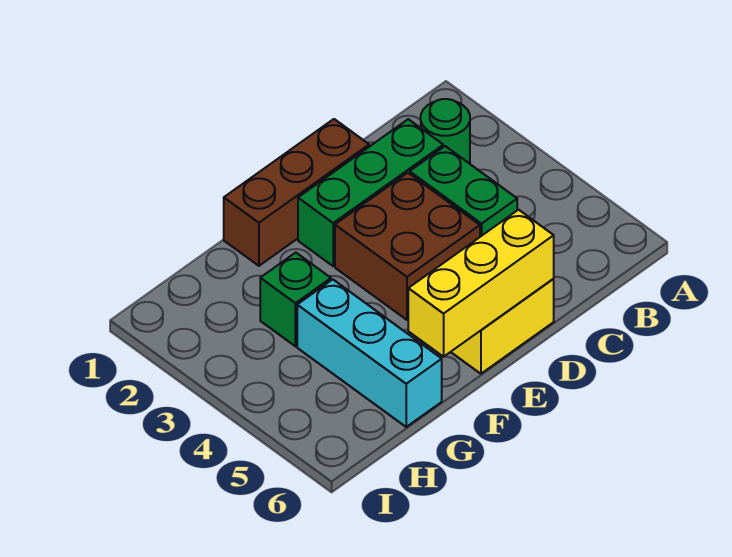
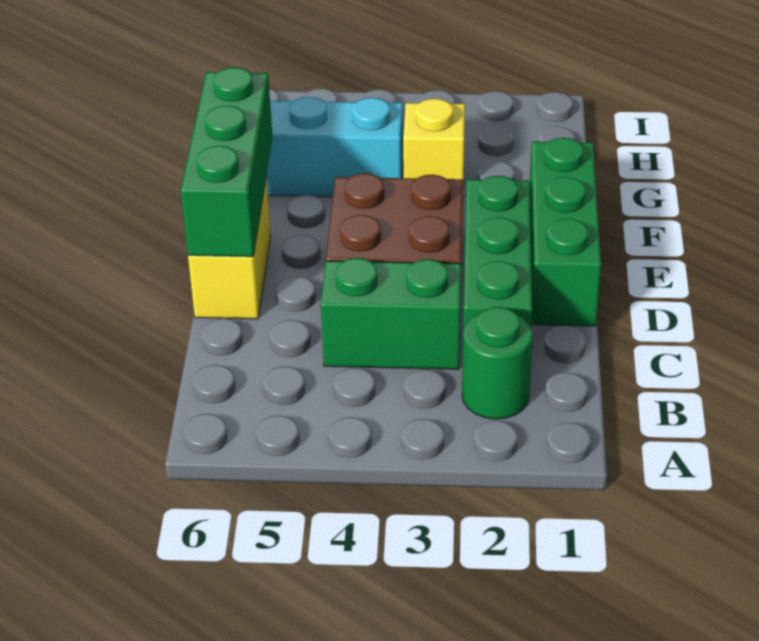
brown brick D1:F1 level 1 -> green brick D1:F1 level 1
yellow brick D6:F6 level 2 -> green brick D6:F6 level 2
green brick G3 level 1 -> yellow brick G3 level 1

